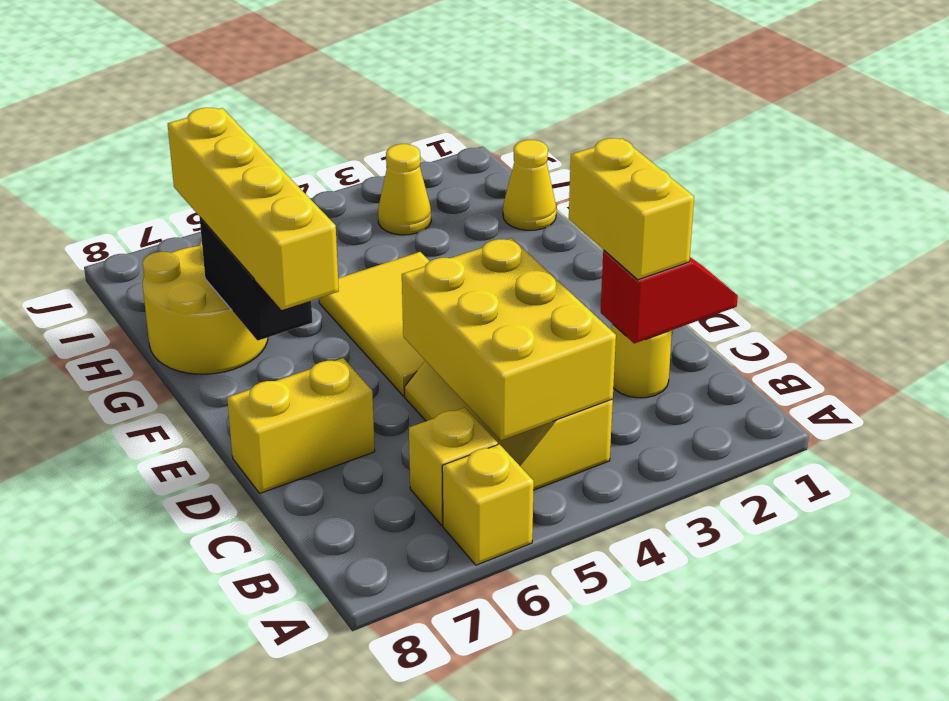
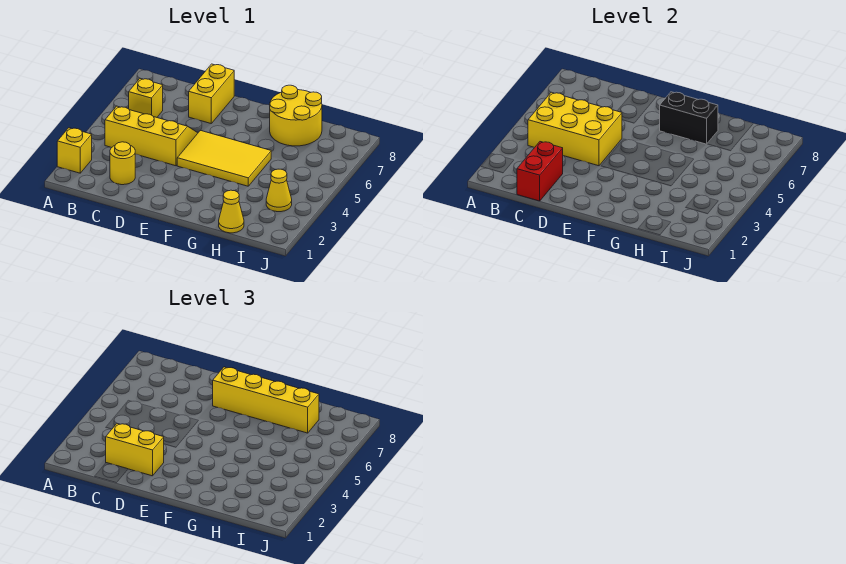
yellow brick A6 level 1 -> yellow brick A2 level 1
red slope C1:C2 level 2 top 2 -> red brick C1:C2 level 2

